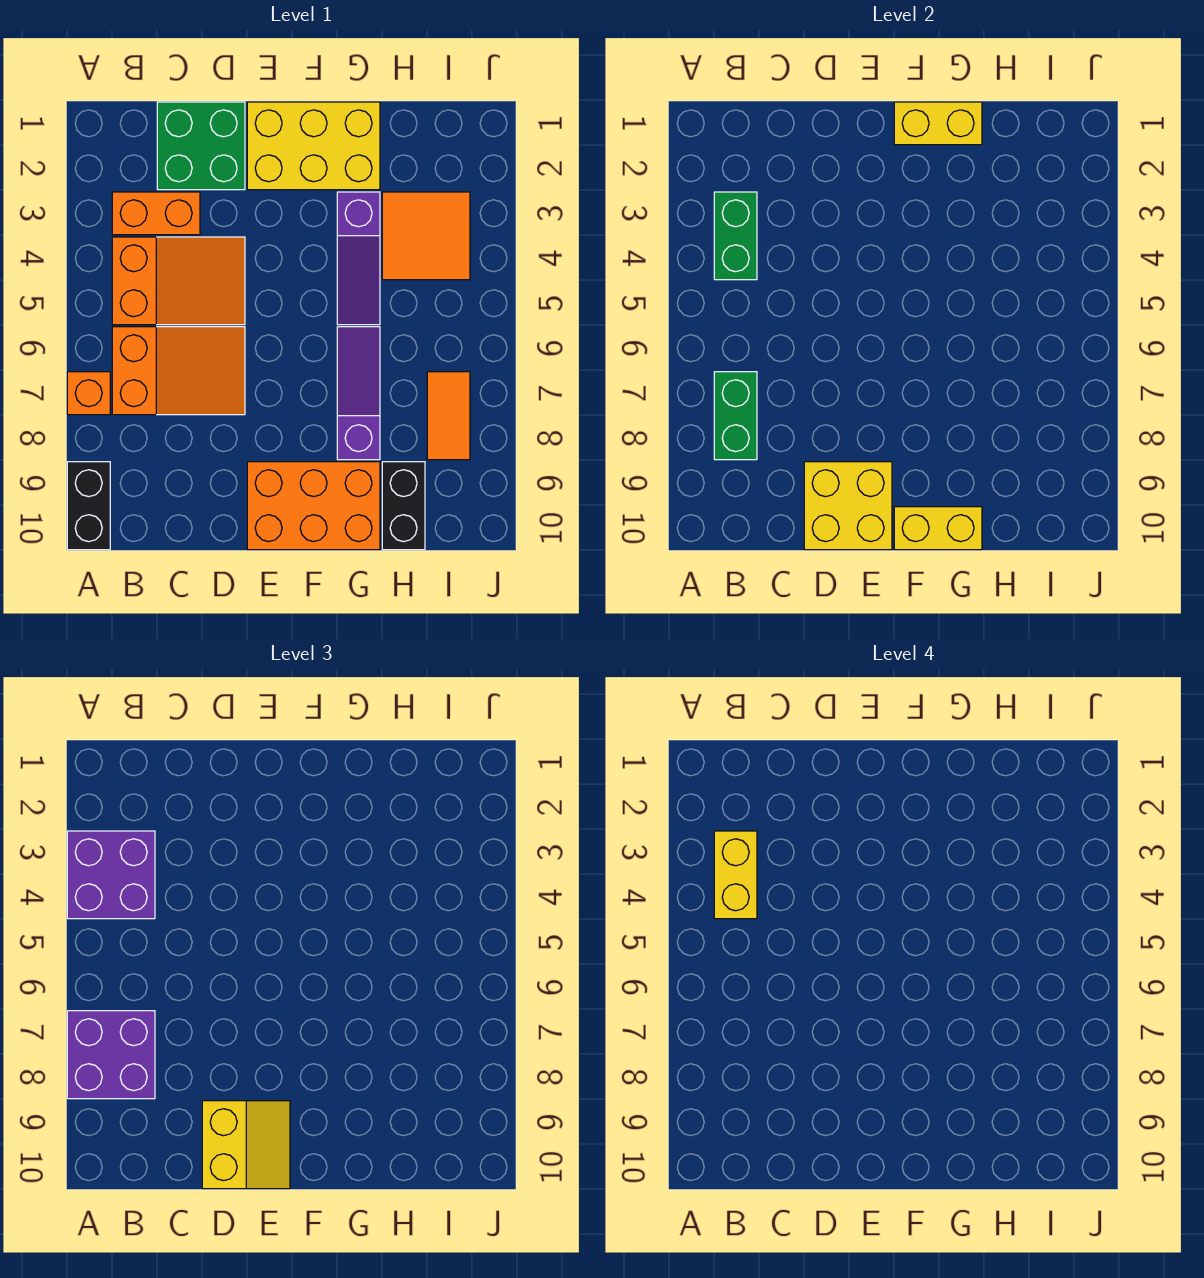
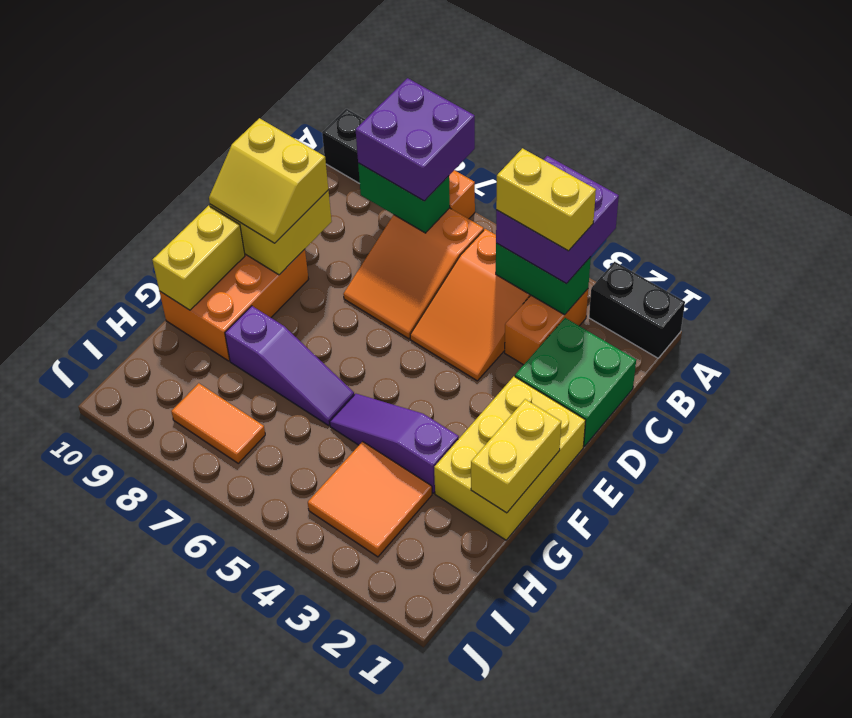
black brick H9:H10 level 1 -> black brick A1:A2 level 1

